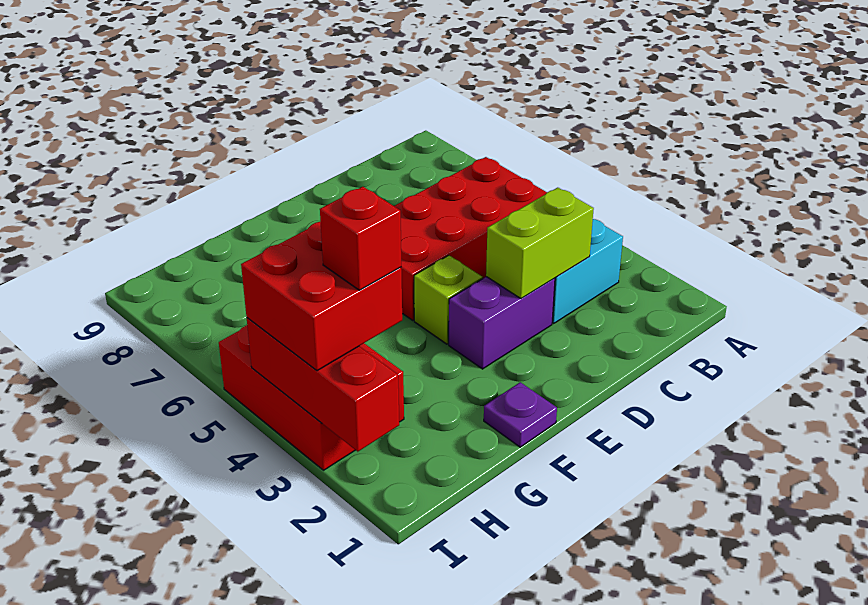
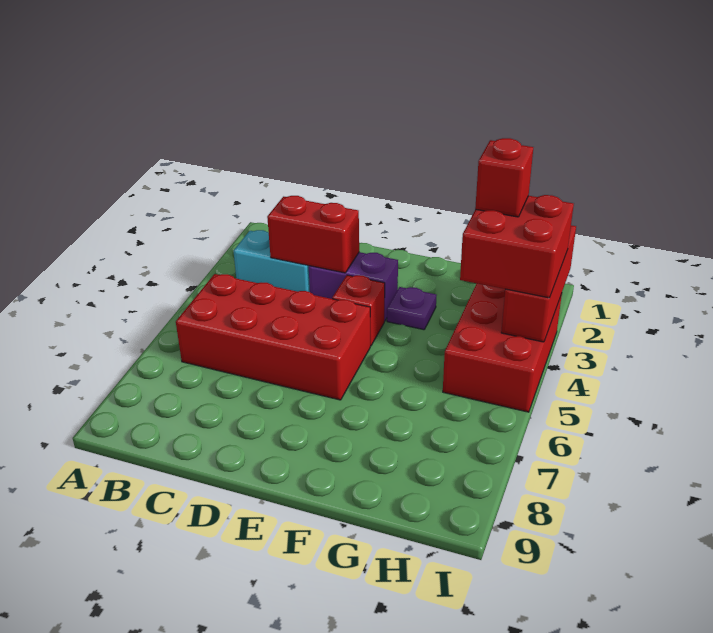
lime brick C3:D3 level 2 -> red brick C3:D3 level 2
lime brick E4 level 1 -> red brick E4 level 1
purple plate F1 level 1 -> purple plate F3 level 1

